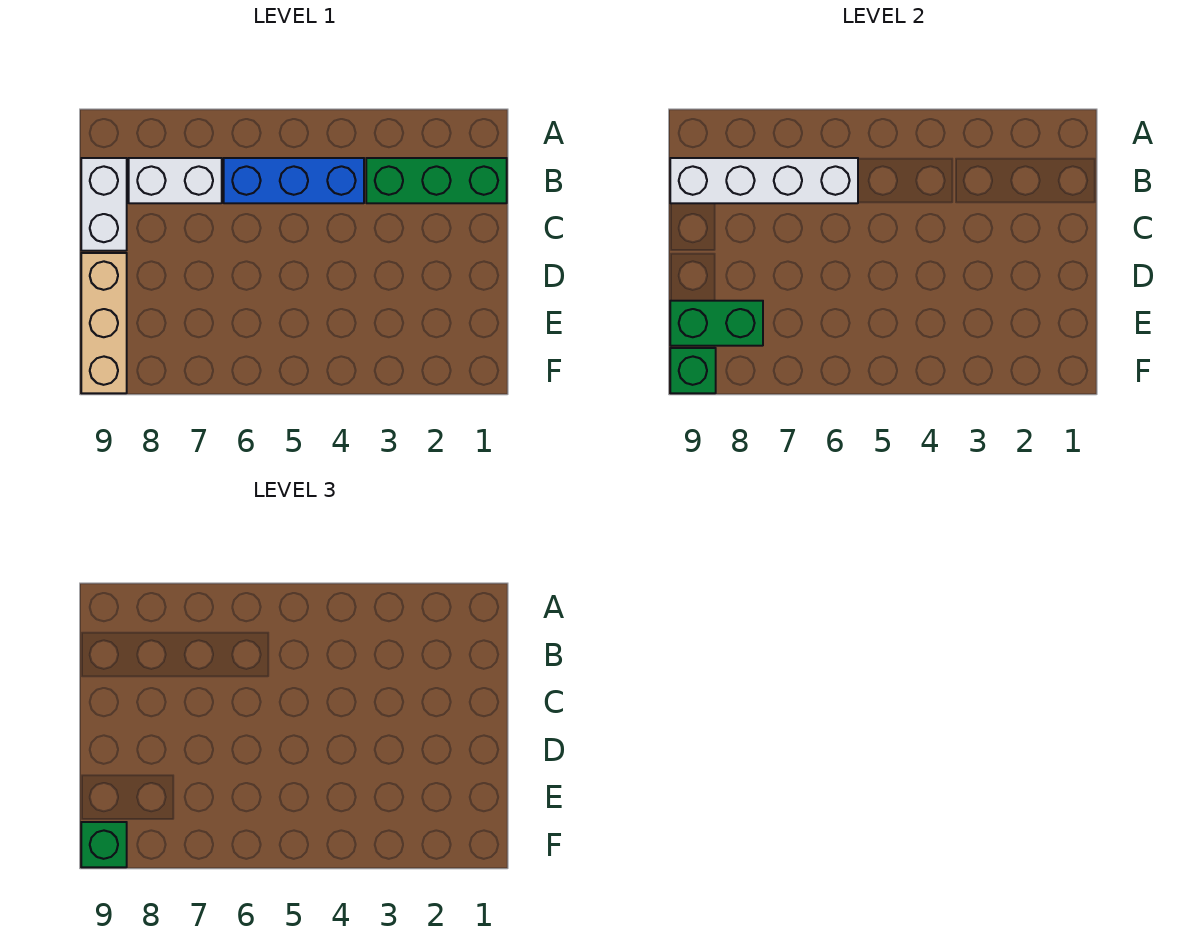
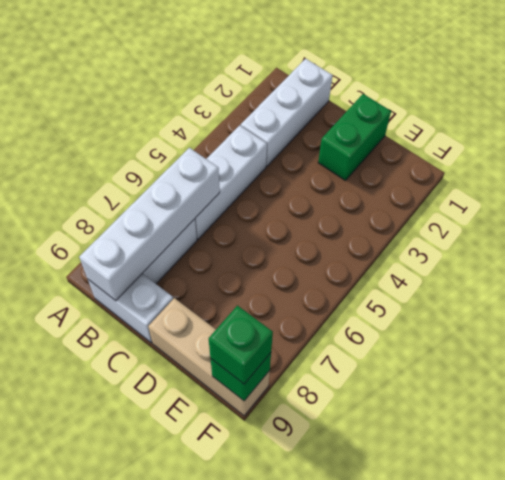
green brick B1:B3 level 1 -> white brick B1:B3 level 1
blue brick B4:B6 level 1 -> white brick B4:B6 level 1
green brick E8:E9 level 2 -> green brick D1:D2 level 1

